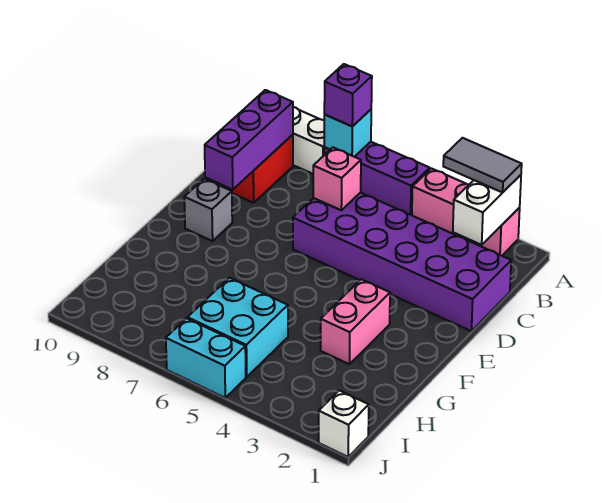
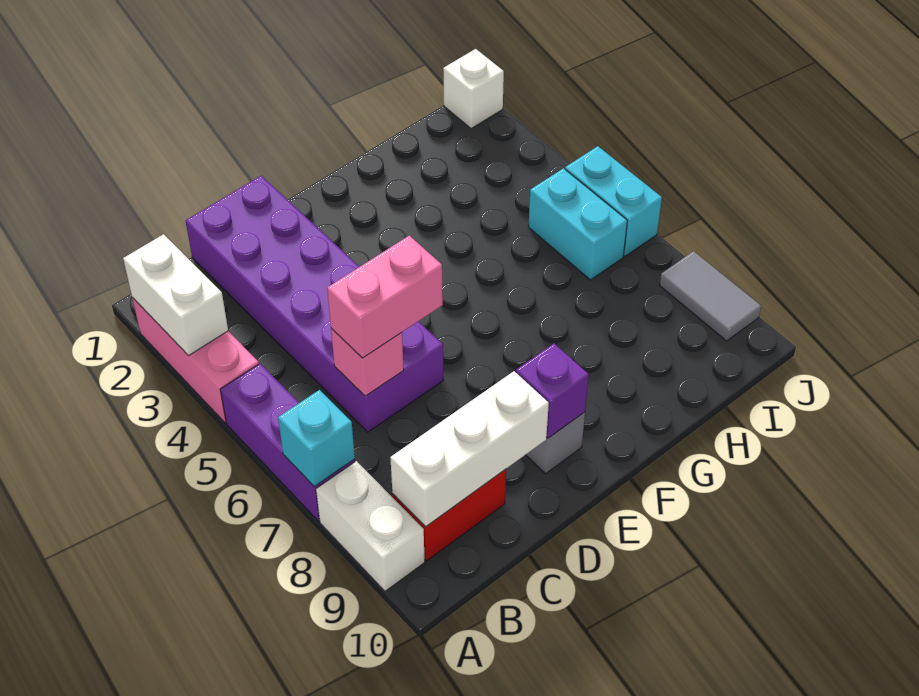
white brick A2:B2 level 2 -> white brick A2:A3 level 2
grey tile A2:A3 level 3 -> grey tile J8:J9 level 1
purple brick A7 level 3 -> purple brick E9 level 2
purple brick B9:D9 level 2 -> white brick B9:D9 level 2
pink brick F3:G3 level 1 -> pink brick C6:D6 level 3
cyan brick H5:I6 level 1 -> cyan brick I5:I6 level 1

